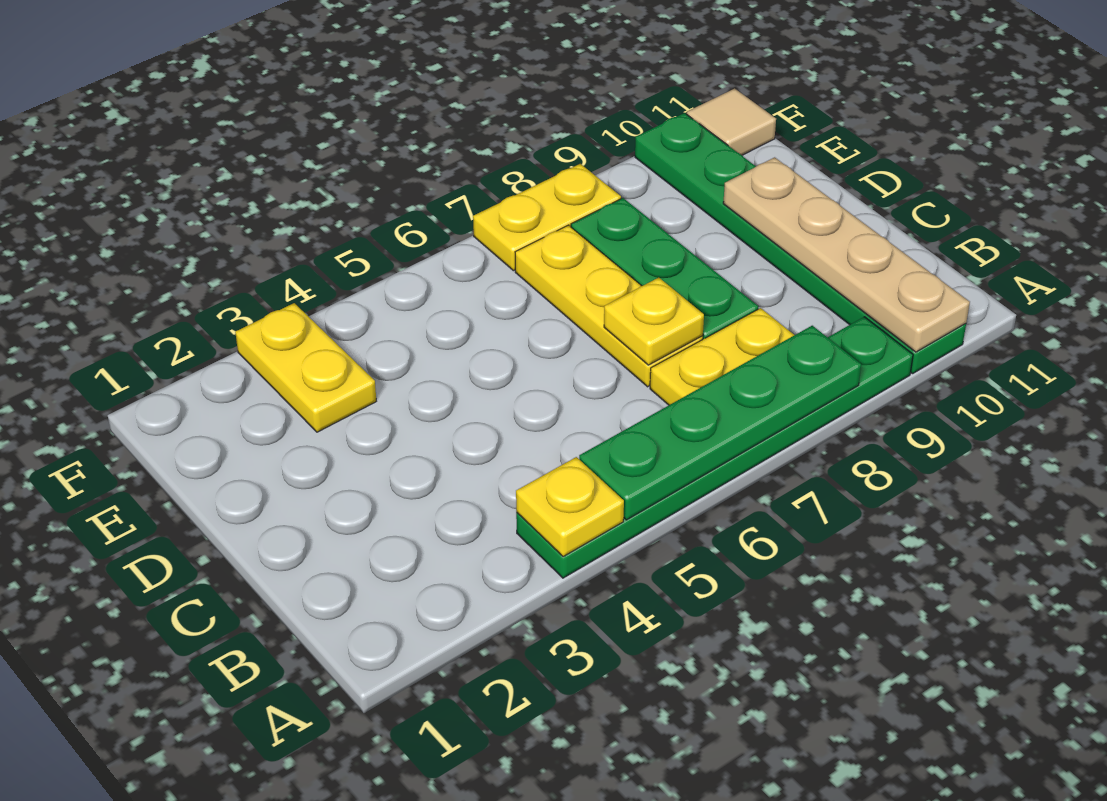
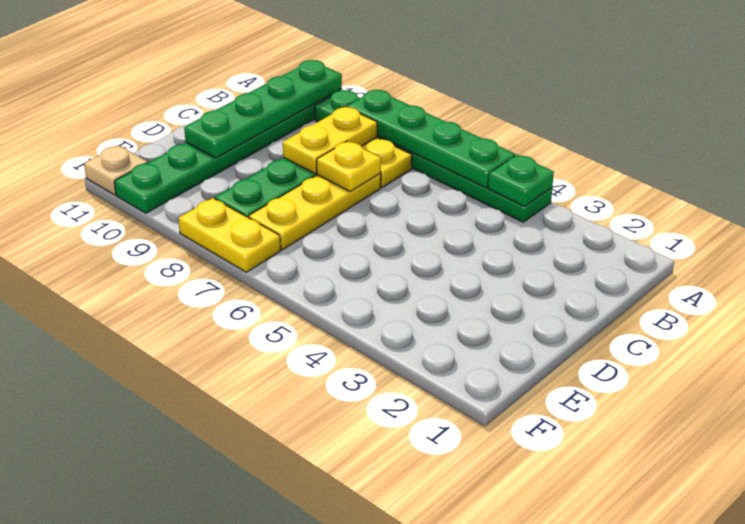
yellow plate A4 level 2 -> green plate A4 level 2
tan plate A10:D10 level 2 -> green plate A10:D10 level 2
yellow plate E3:F3 level 1 -> yellow plate B8:C8 level 2
tan tile F11 level 1 -> tan plate F11 level 1

